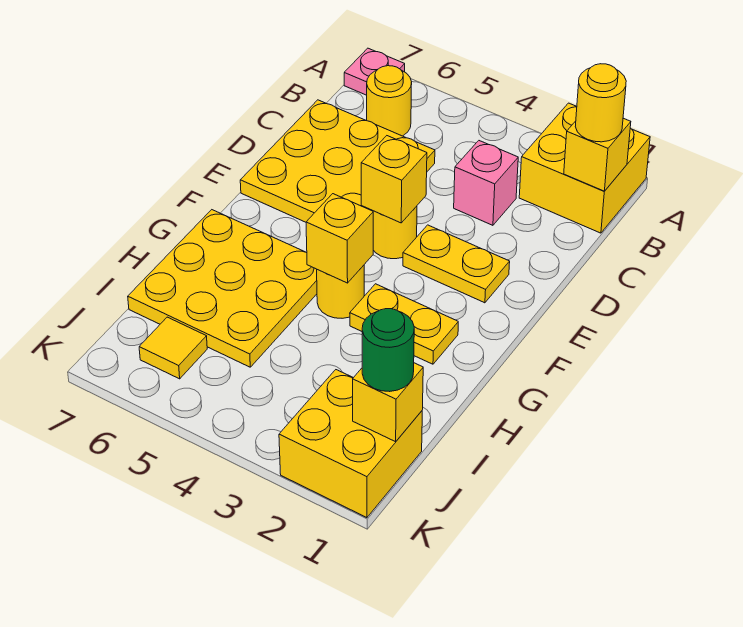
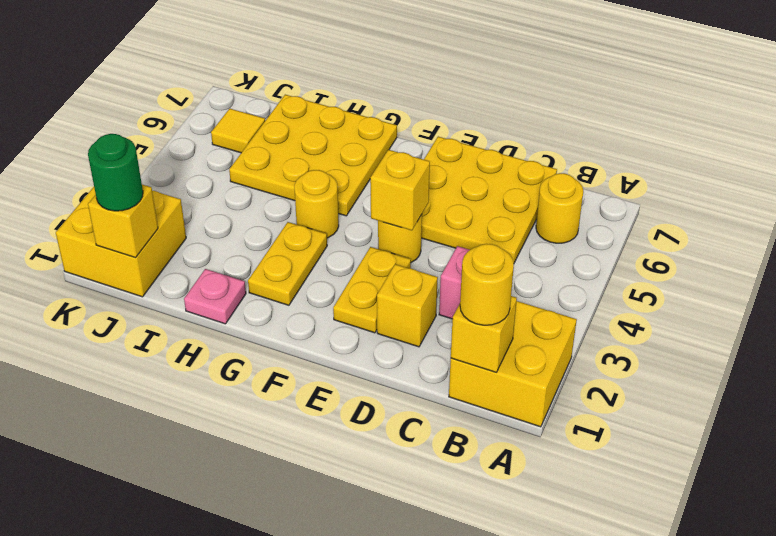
pink plate A7 level 1 -> pink plate H1 level 1
yellow brick G4 level 2 -> yellow brick D2 level 1

